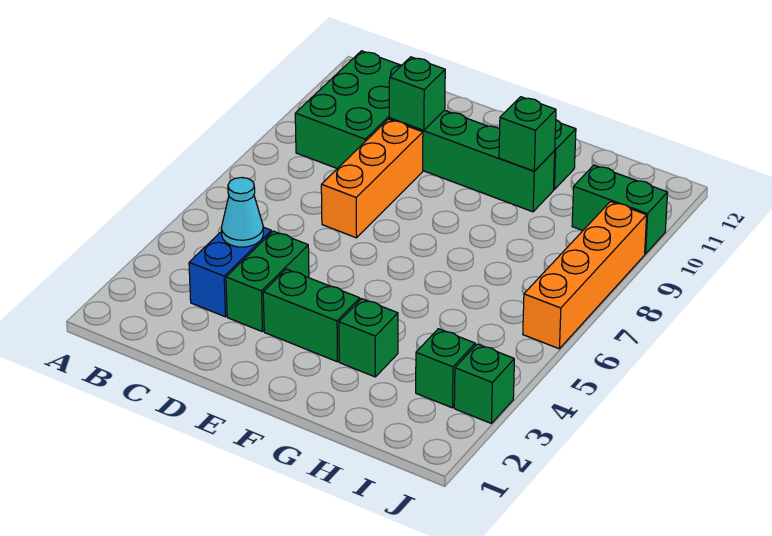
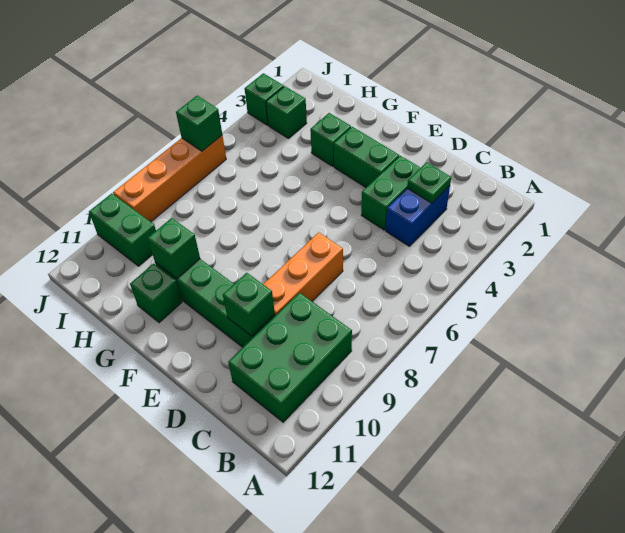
none -> green plate C3 level 2
cyan cone C4 level 2 -> none
none -> green brick J6 level 2

